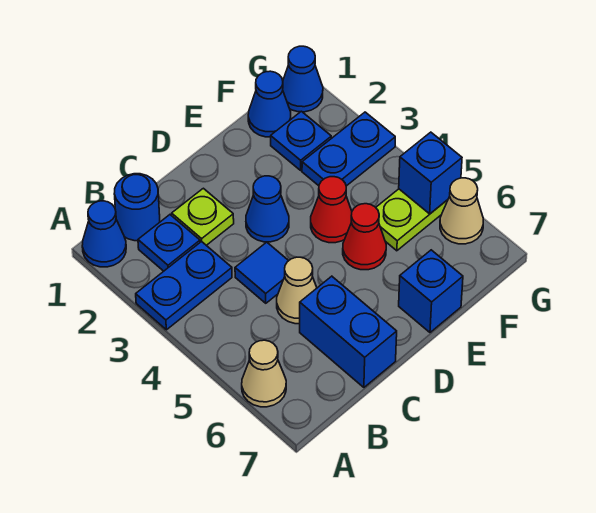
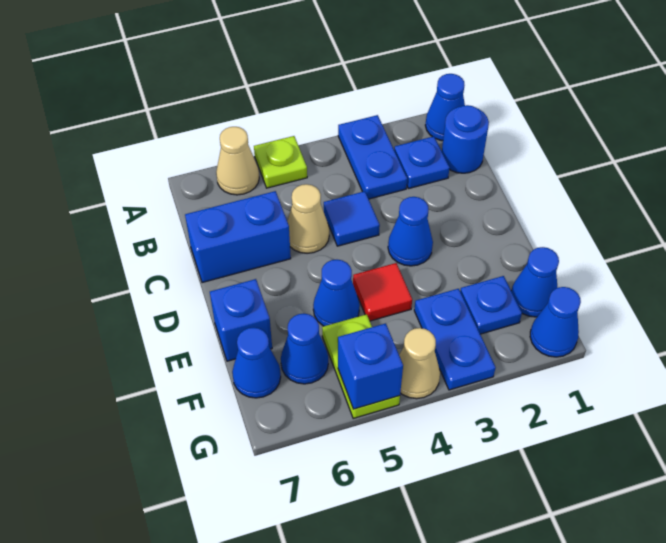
lime plate C2 level 1 -> lime plate A5 level 1
red cone E4 level 1 -> red tile E4 level 1
red cone E5 level 1 -> blue cone E5 level 1
none -> blue cone F6 level 1
none -> blue cone F7 level 1
tan cone G6 level 1 -> tan cone G4 level 1

